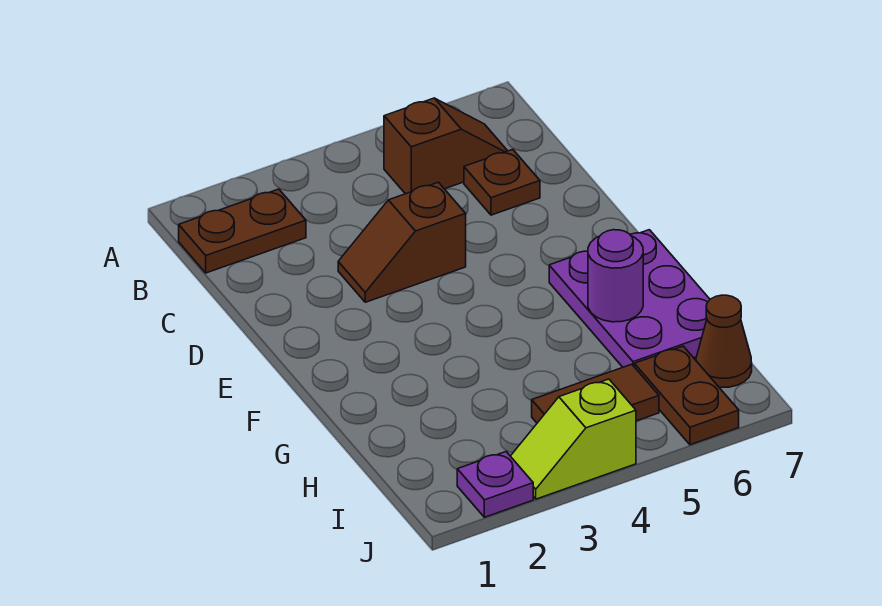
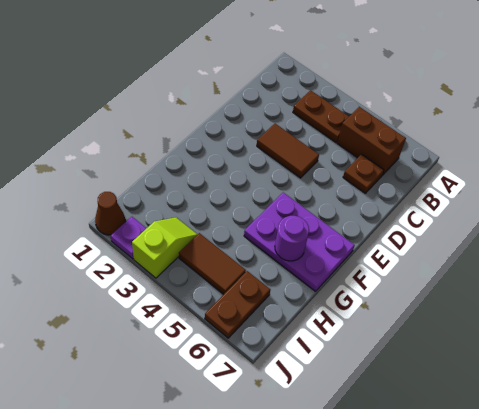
brown plate B1:B2 level 1 -> brown plate B3:B4 level 1
brown slope B5:B6 level 1 top 5 -> brown brick B5:B6 level 1
brown slope D3:D4 level 1 top 4 -> brown tile D3:D4 level 1
purple plate F6:H7 level 1 -> purple plate F5:G7 level 1
brown cone I7 level 1 -> brown cone J1 level 1
lime slope J3:J4 level 1 top 4 -> lime slope I3:J3 level 1 top J

